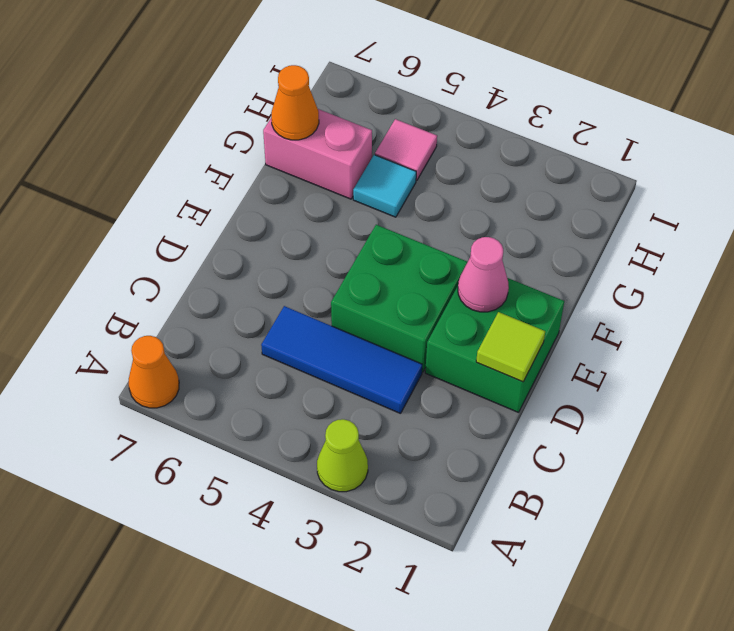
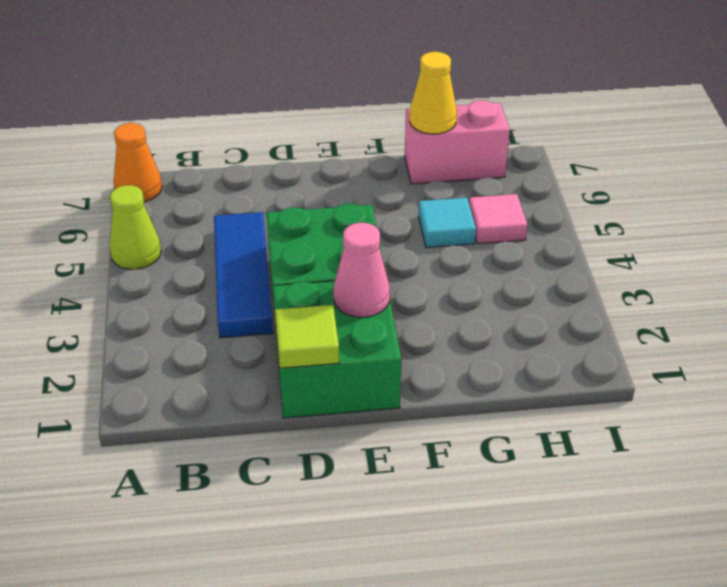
lime cone A3 level 1 -> lime cone A5 level 1
pink brick G6:G7 level 1 -> pink brick G7:H7 level 1
orange cone G7 level 2 -> yellow cone G7 level 2

